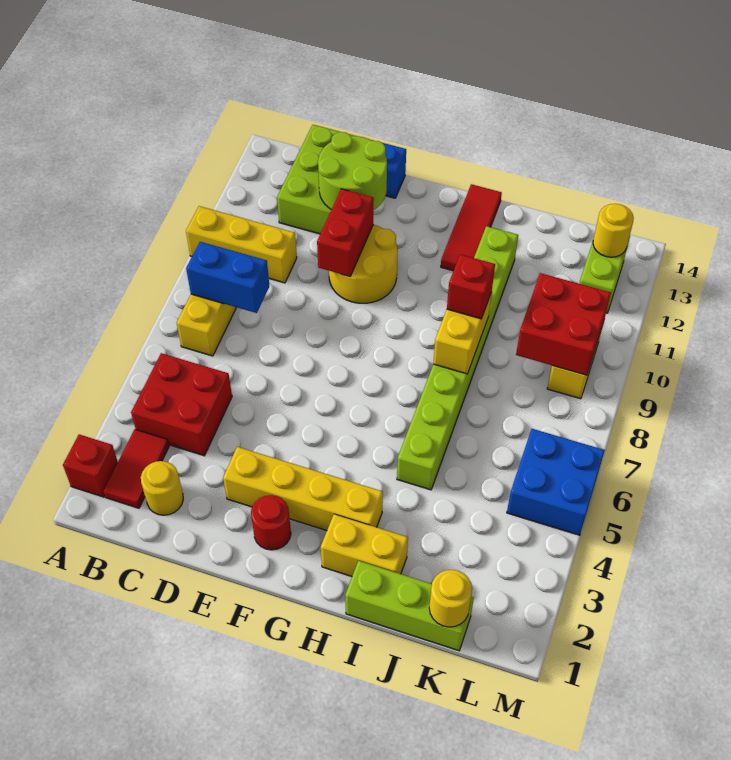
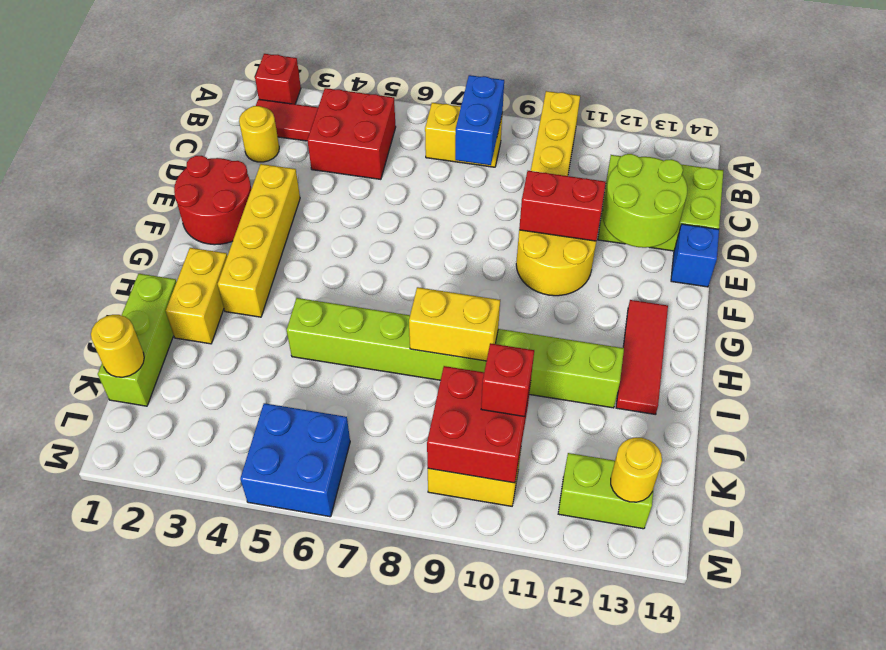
red round brick F2 level 1 -> red round brick E1:F2 level 1
red tile H12:H14 level 1 -> red tile G13:I13 level 1
red brick I9 level 3 -> red brick K10 level 3

